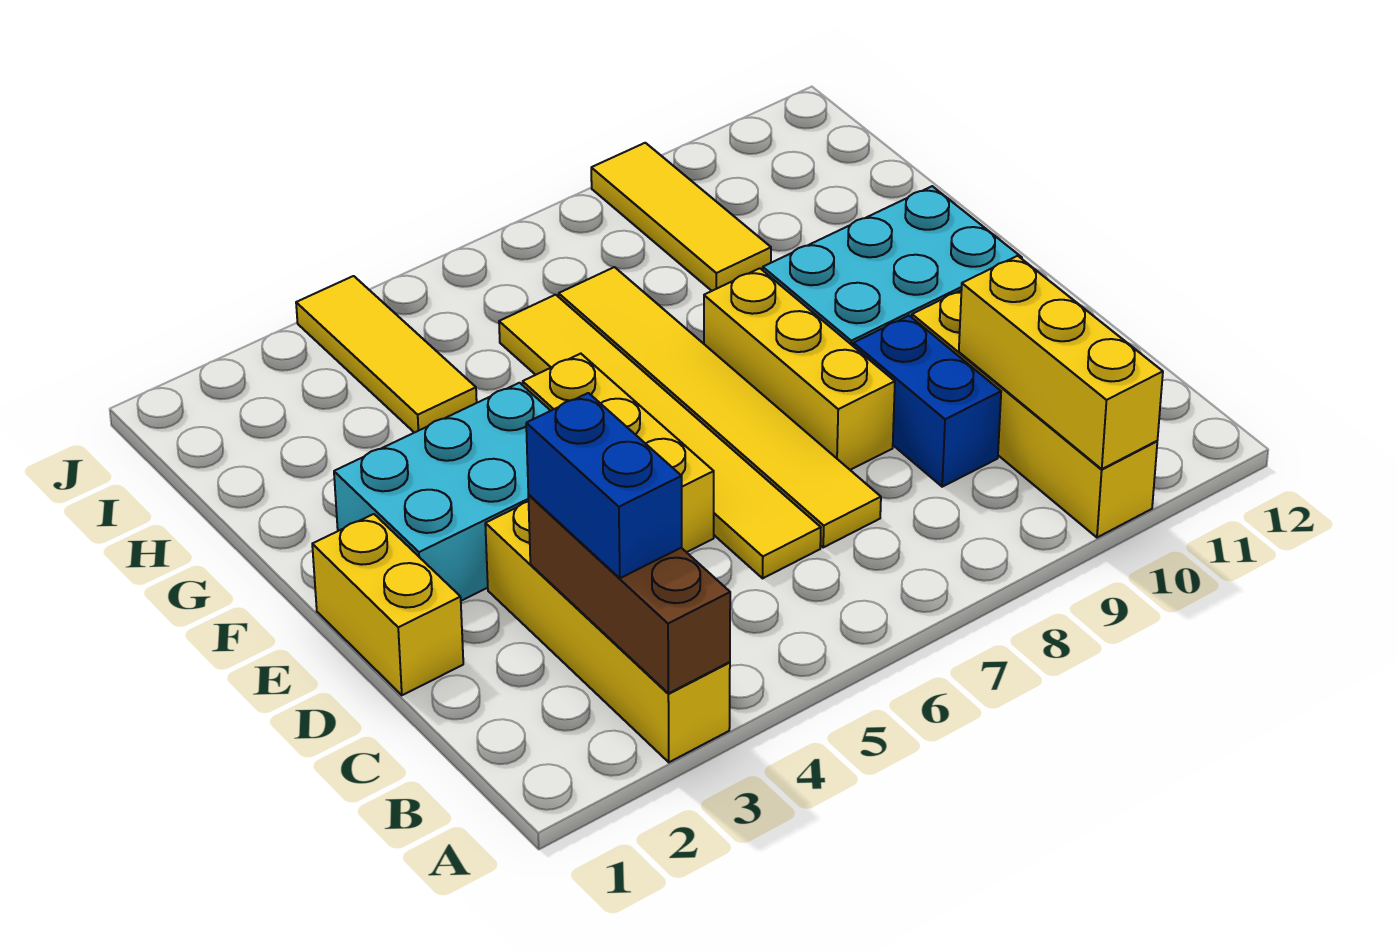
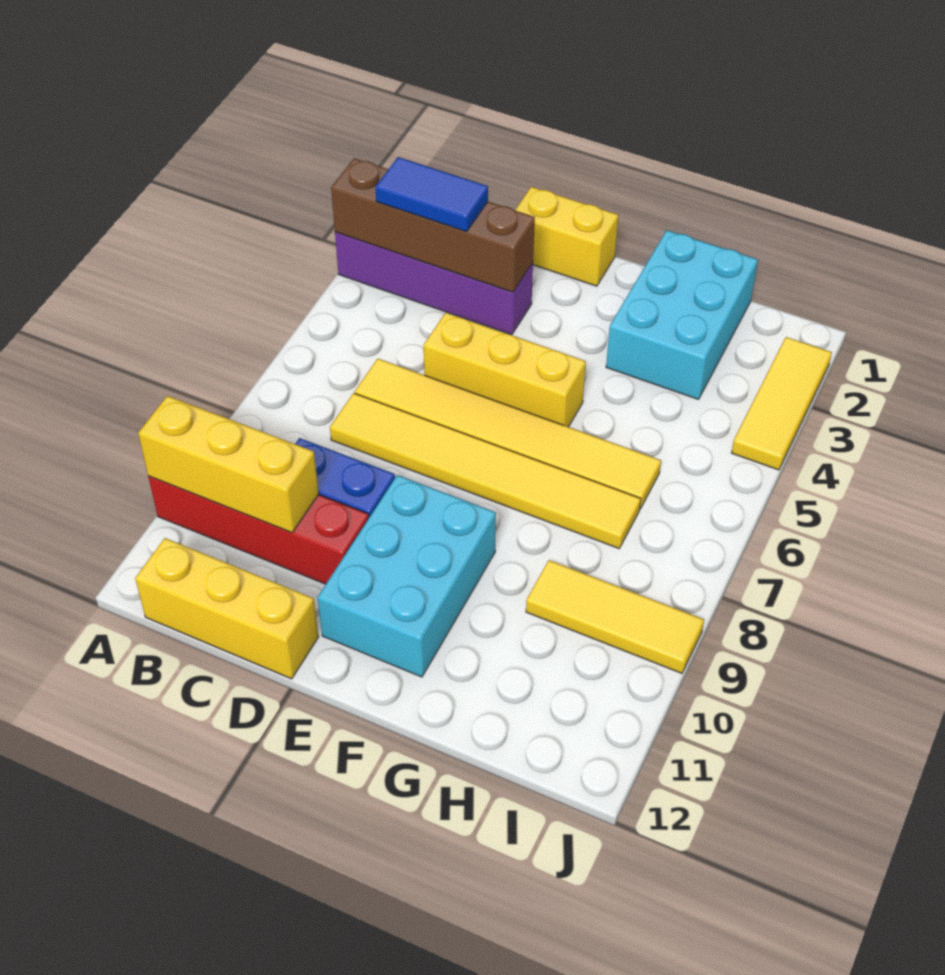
yellow brick A3:D3 level 1 -> purple brick A3:D3 level 1
brown brick A3:C3 level 2 -> brown brick A3:D3 level 2
yellow brick A10:D10 level 1 -> red brick A10:D10 level 1
blue brick B3:C3 level 3 -> blue tile B3:C3 level 3
yellow brick D8:F8 level 1 -> yellow brick B12:D12 level 1
cyan brick E2:F4 level 1 -> cyan brick G1:H3 level 1
yellow tile H4:J4 level 1 -> yellow tile J2:J4 level 1

